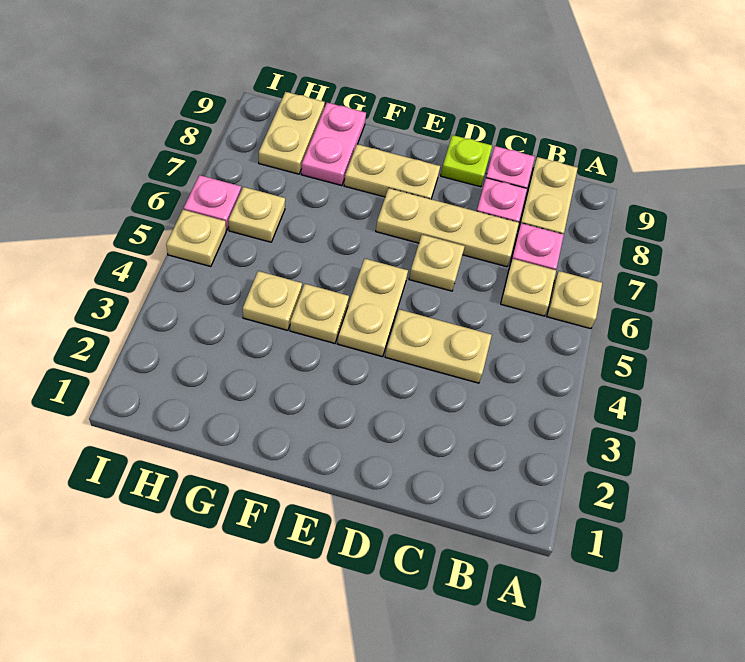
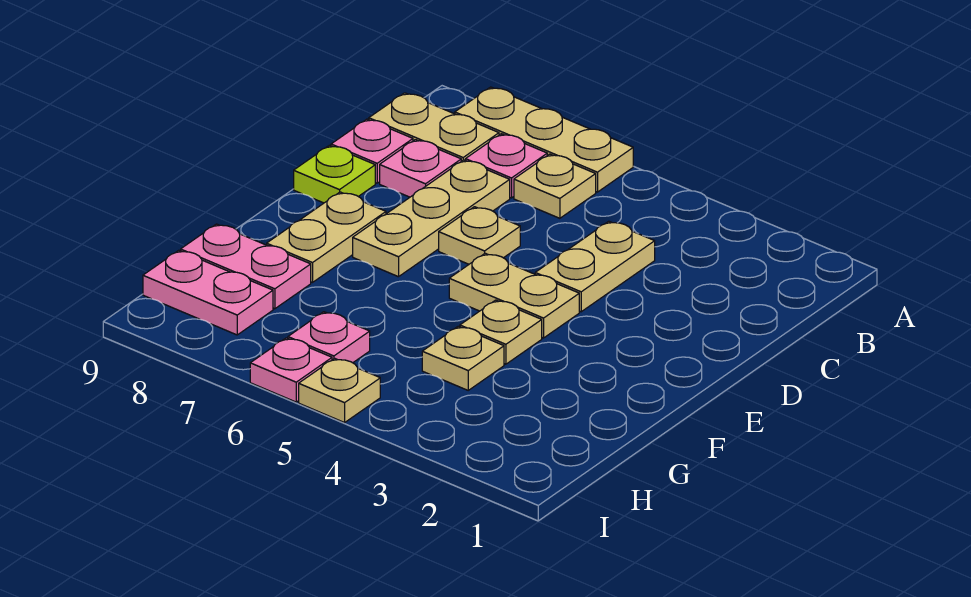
tan plate A6 level 1 -> tan plate A6:A8 level 1
tan plate H6 level 1 -> pink plate H6 level 1
tan plate H8:H9 level 1 -> pink plate H8:H9 level 1

